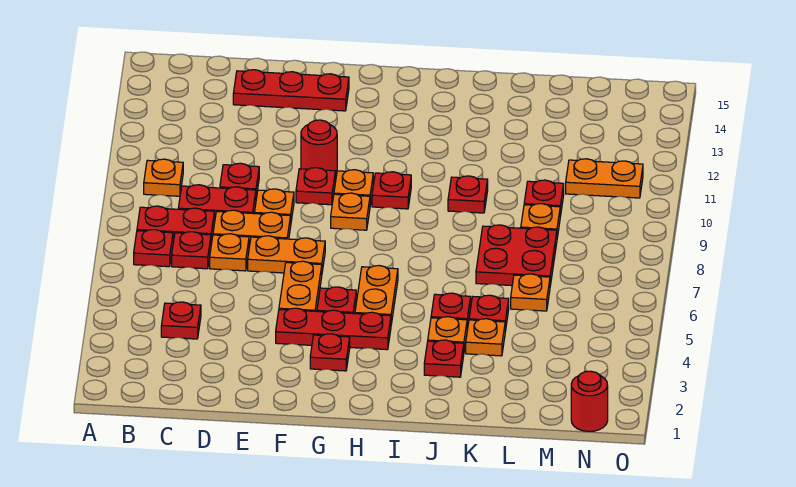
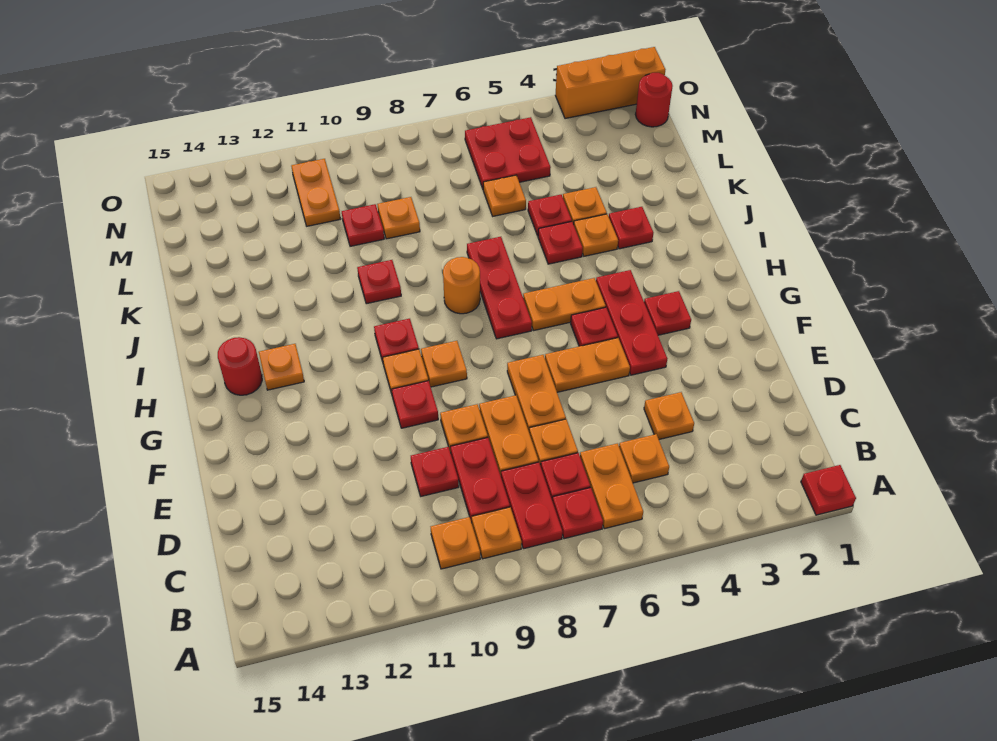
none -> orange plate B6:C6 level 1
none -> orange plate B9 level 1
red plate C4 level 1 -> red plate A1 level 1
none -> orange plate C5 level 1
none -> orange plate D4 level 1
red plate D14:F14 level 1 -> red plate H7:J7 level 1
red round brick F11 level 1 -> red round brick H14 level 1
none -> orange plate H13 level 1
none -> orange round brick I8 level 1
red plate K7:L8 level 1 -> red plate M5:N6 level 1
none -> orange brick O1:O3 level 1

